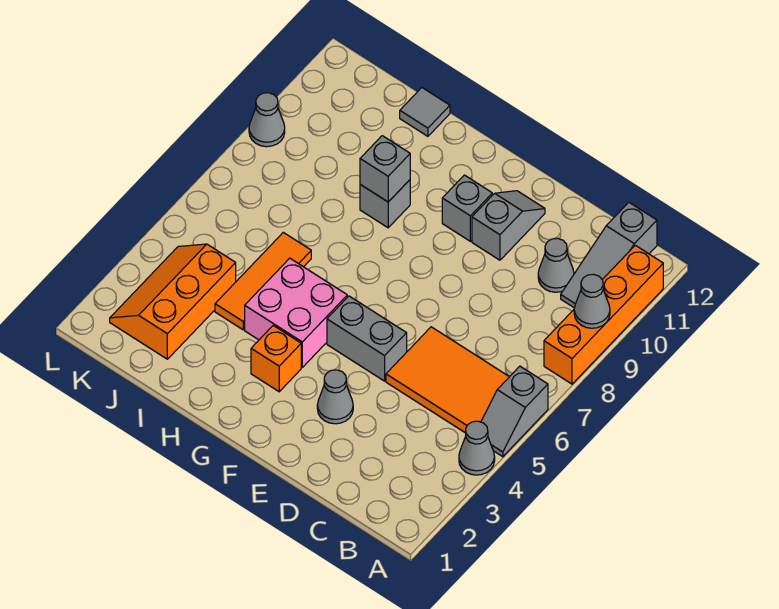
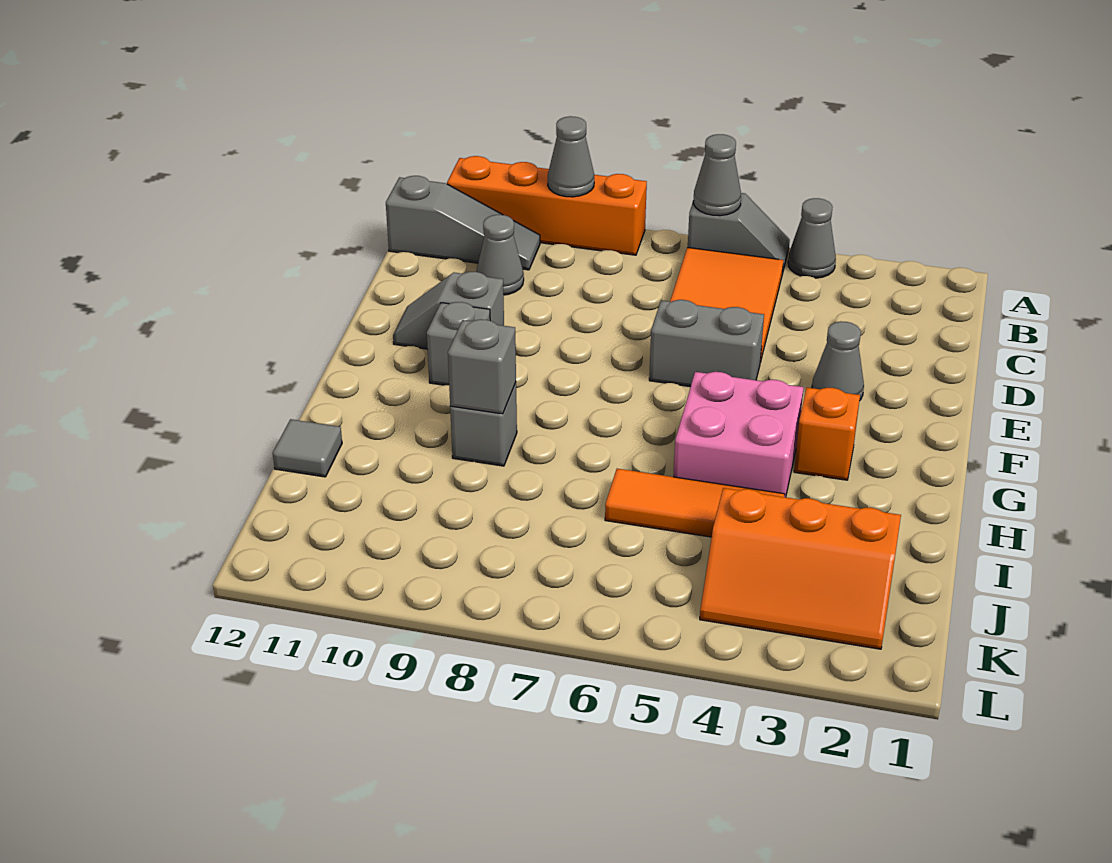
grey brick E5:F5 level 1 -> grey brick E5:E6 level 1
grey cone L9 level 1 -> grey cone A6 level 2

